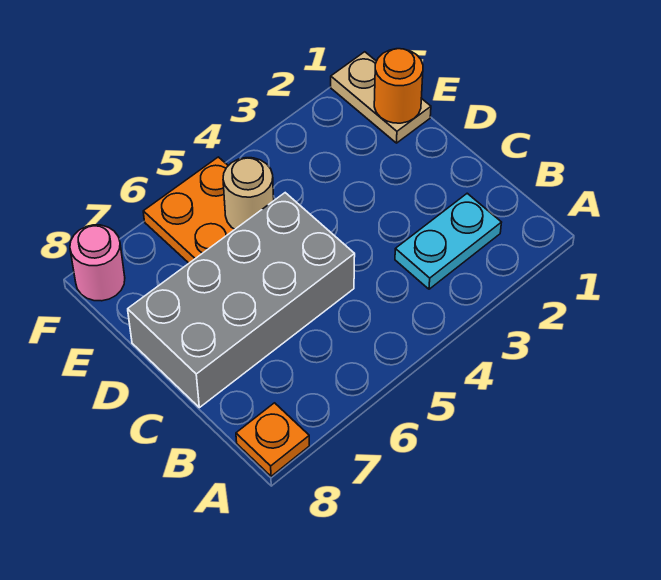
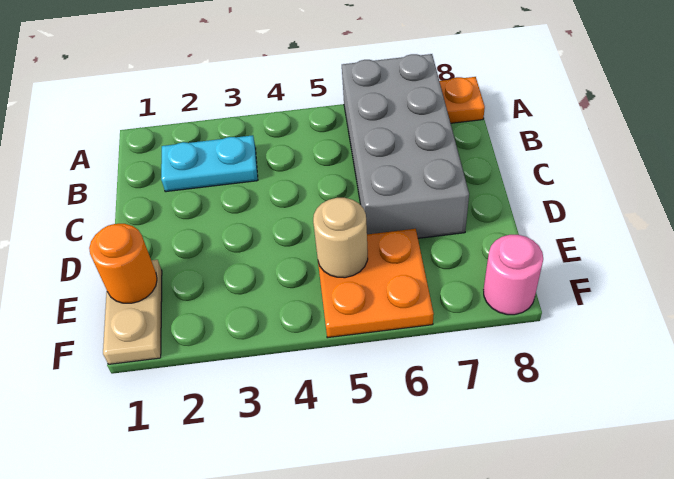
grey brick C5:D8 level 1 -> grey brick A6:D7 level 1

